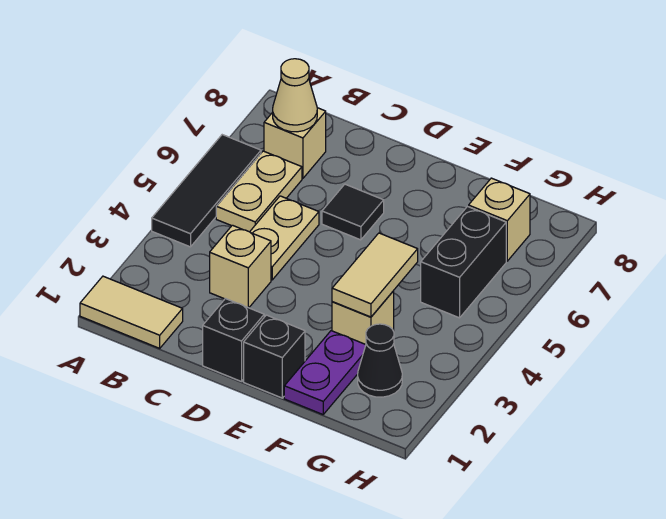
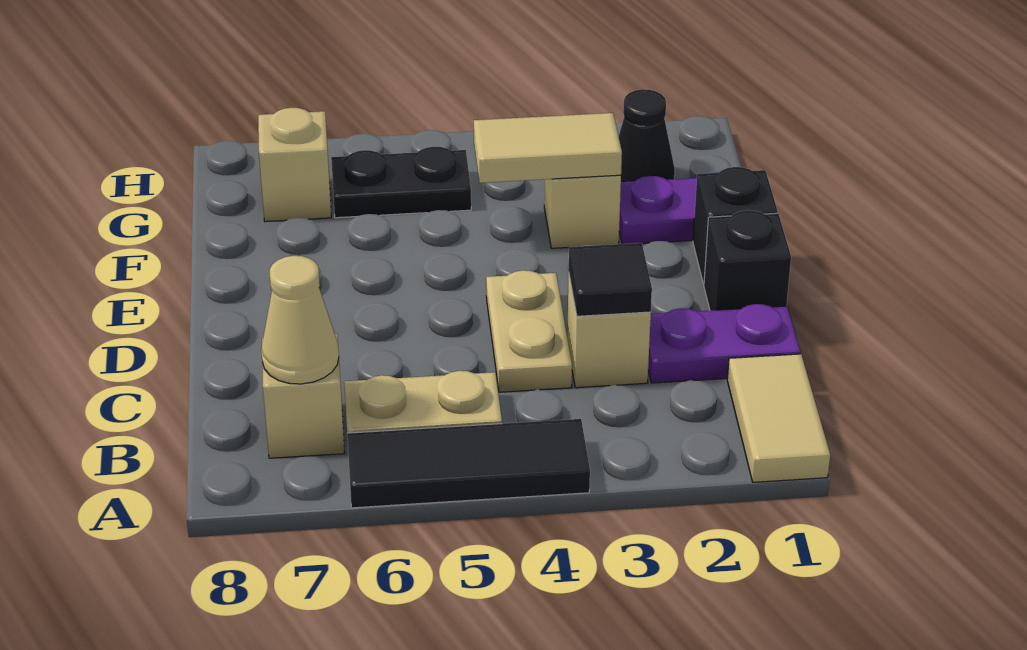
none -> purple plate C1:C2 level 1
tan plate C4:C5 level 1 -> tan plate C4:D4 level 1
black tile D6 level 1 -> black tile C3 level 2
black brick G5:G6 level 1 -> black plate G5:G6 level 1

